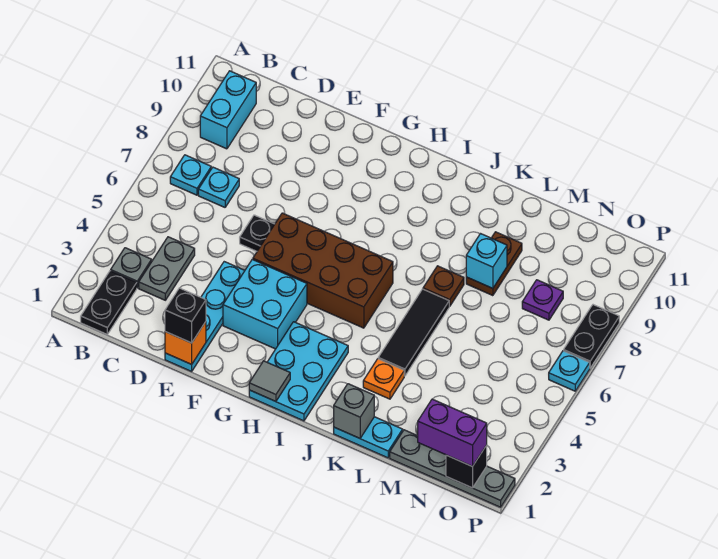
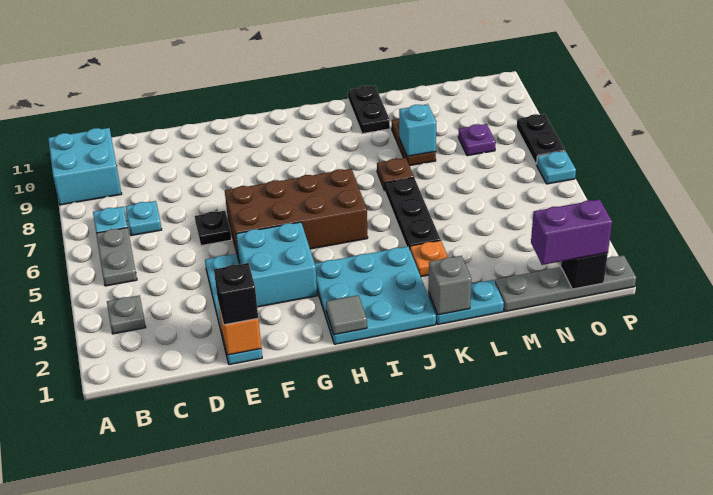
black plate B1:B2 level 1 -> black plate K10:K11 level 1
cyan brick B9:B10 level 1 -> cyan brick A9:B10 level 1
grey plate C3:C4 level 1 -> grey plate B5:B6 level 1
cyan plate H1:I3 level 1 -> cyan plate H1:J3 level 1
black tile K4:K6 level 1 -> black plate K4:K6 level 1

